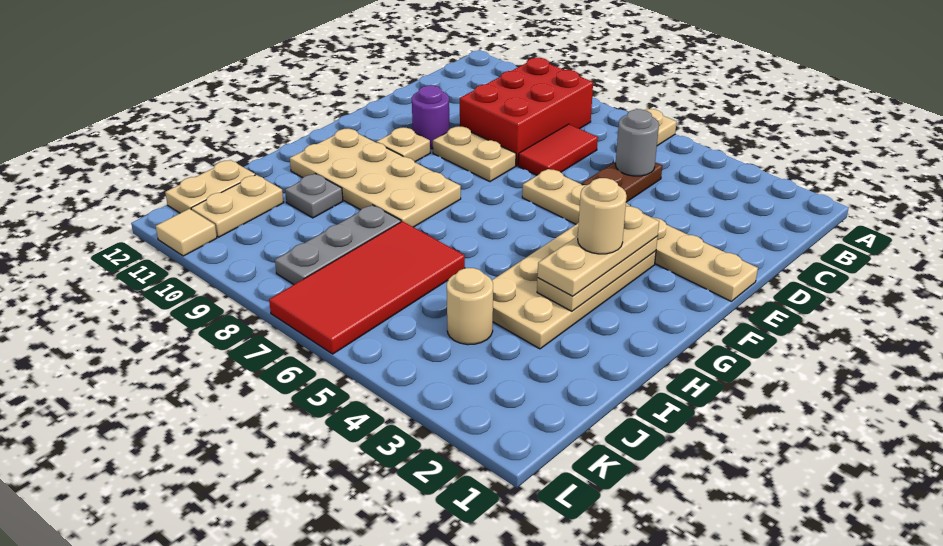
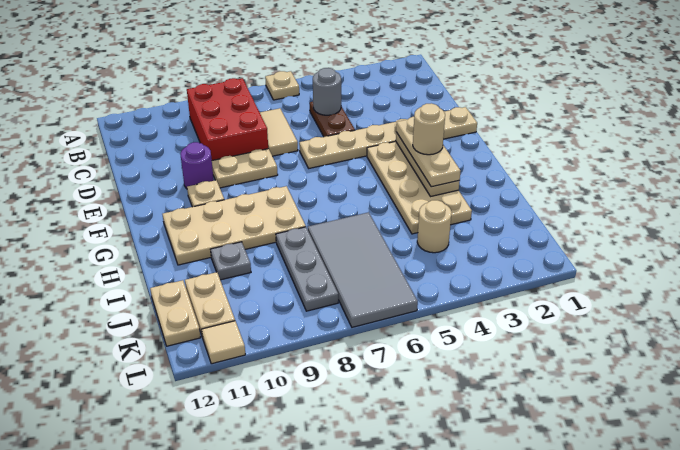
red tile C7:D7 level 1 -> tan tile C7:D7 level 1
red tile I6:L7 level 1 -> grey tile I6:L7 level 1

